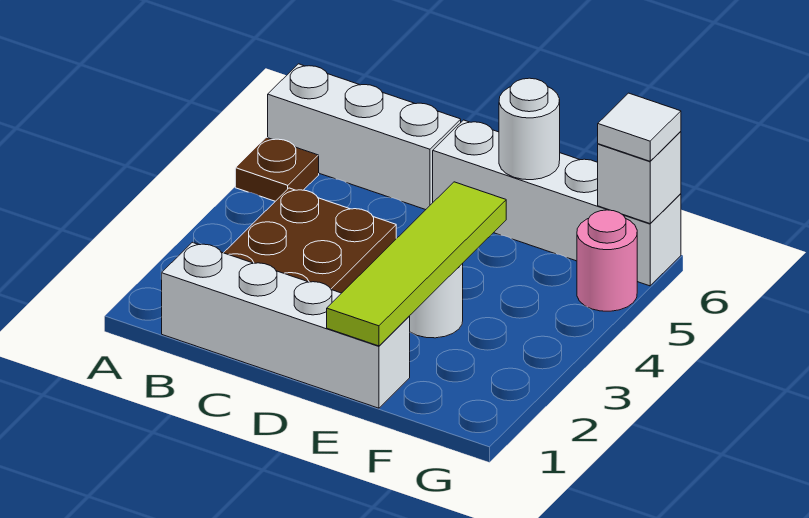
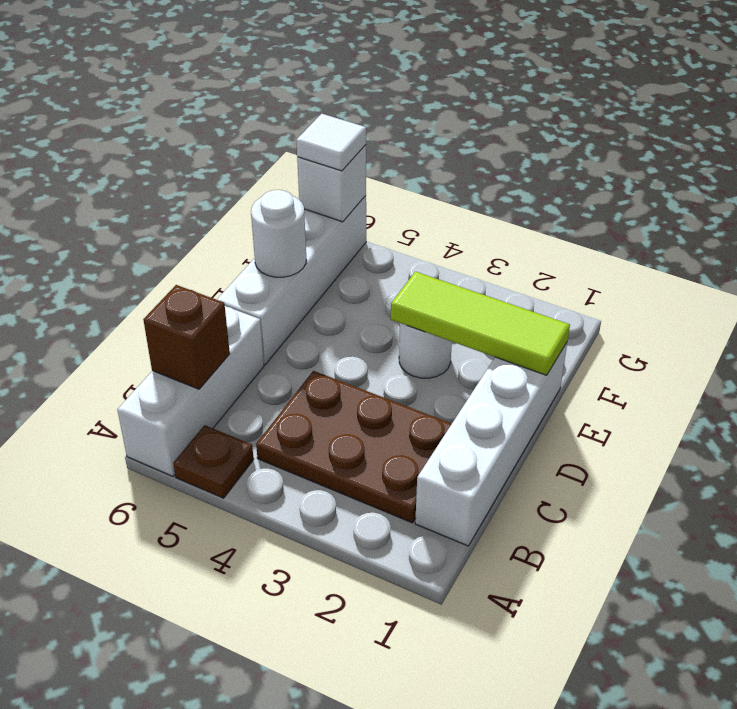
none -> brown brick B6 level 2
lime tile E1:E4 level 2 -> lime tile E1:E3 level 2
pink round brick G5 level 1 -> none

